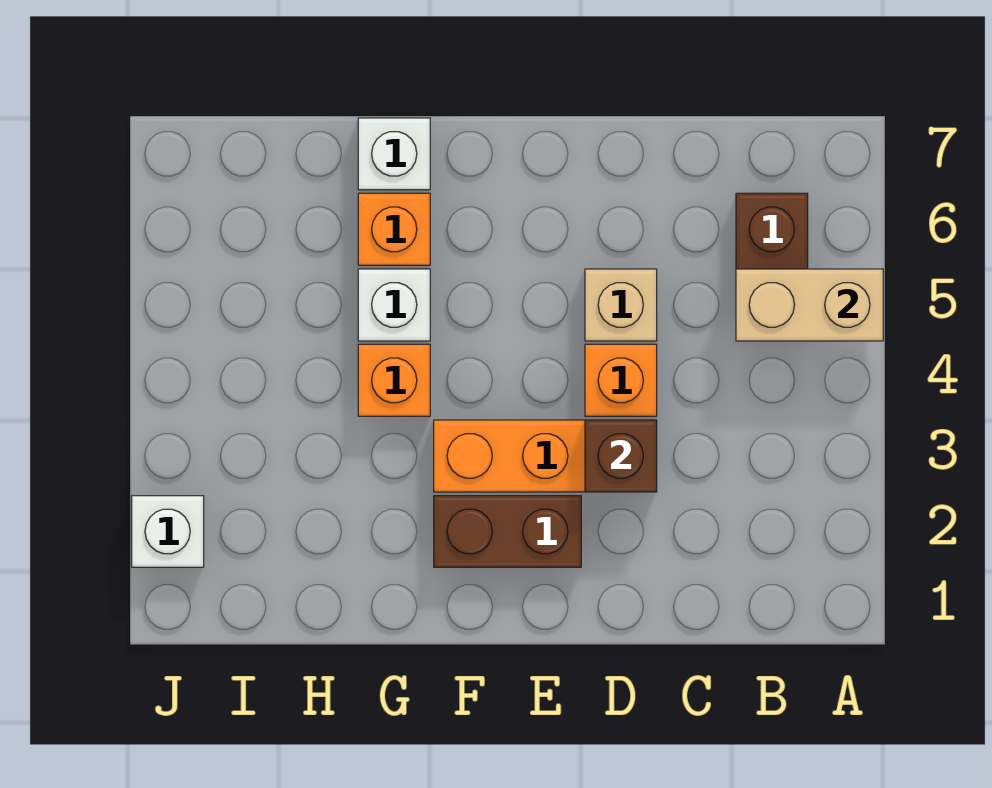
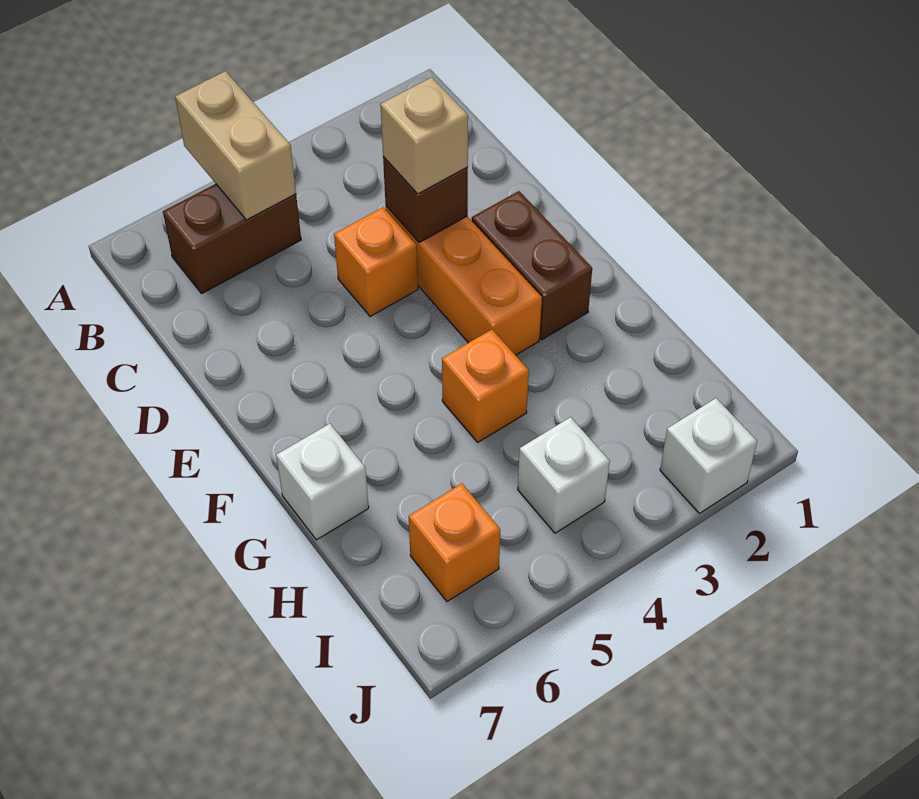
tan brick D5 level 1 -> tan brick D3 level 3
white brick G5 level 1 -> white brick I4 level 1
orange brick G6 level 1 -> orange brick I6 level 1

